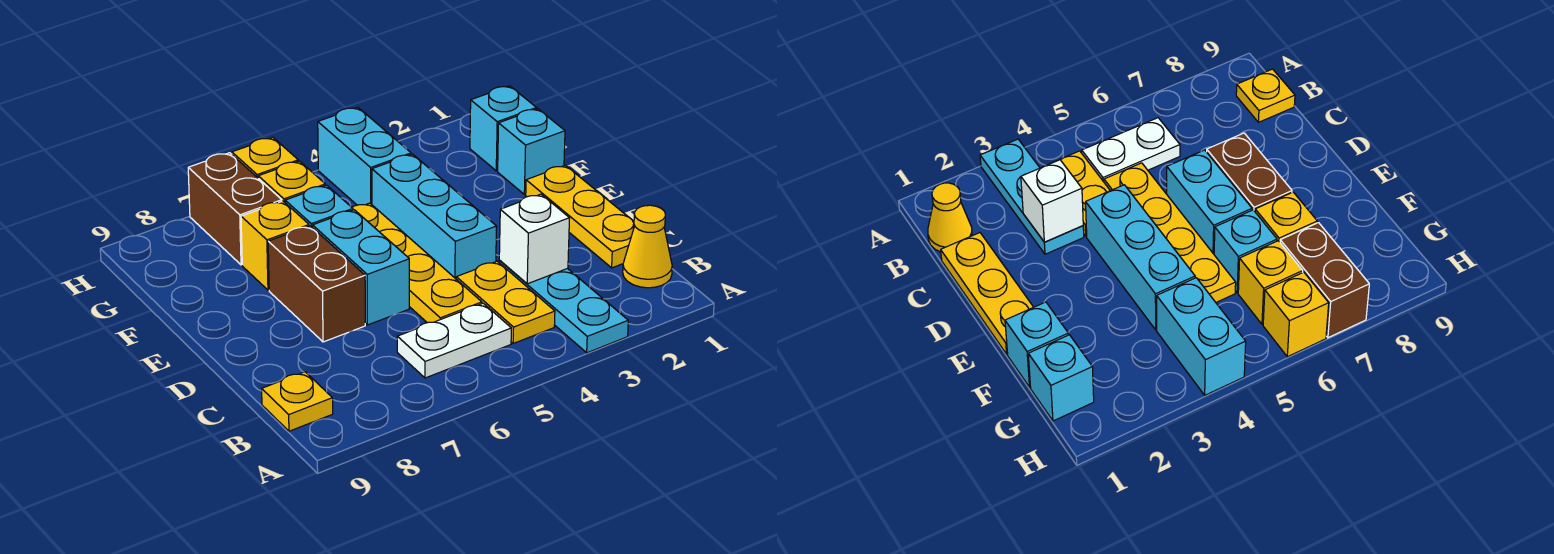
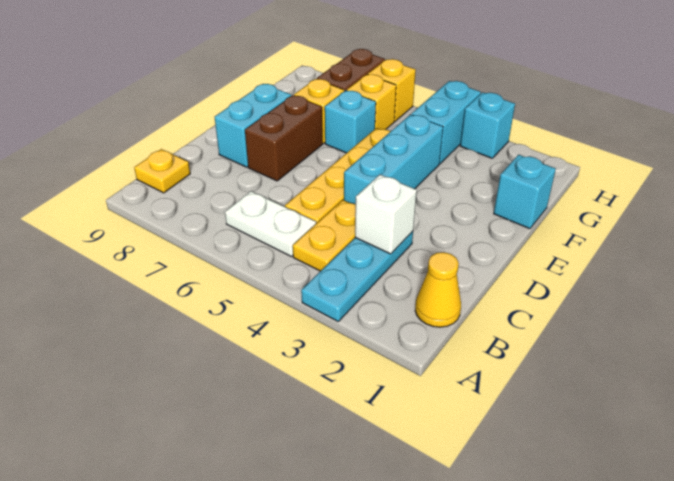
yellow plate C1:E1 level 1 -> none
cyan brick D6:E6 level 1 -> cyan brick D8:E8 level 1
cyan brick G1 level 1 -> cyan brick H3 level 1

